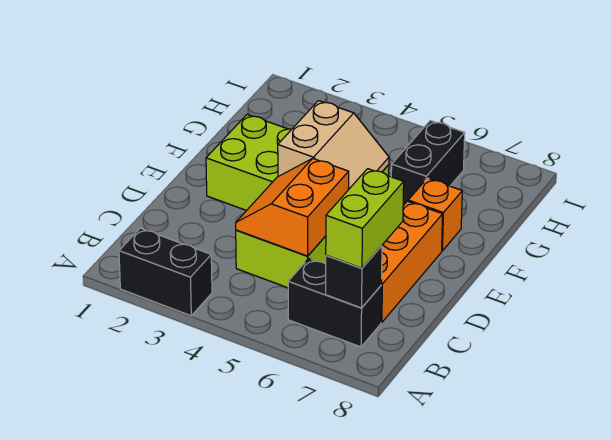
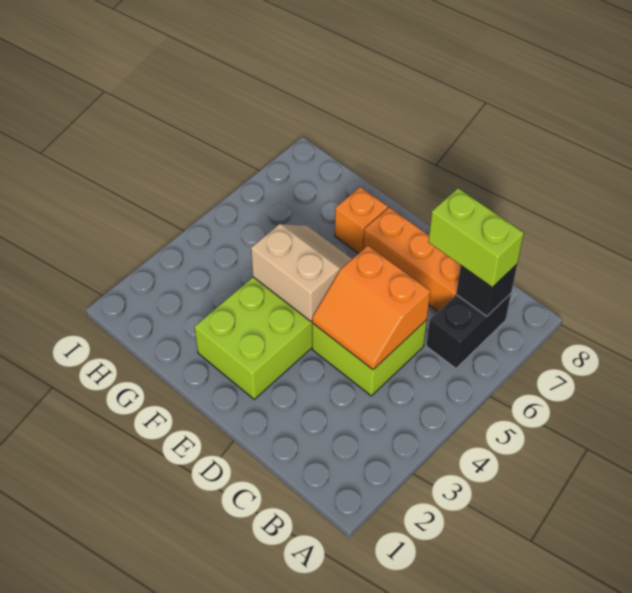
black brick A2:A3 level 1 -> none
black brick G6:H6 level 1 -> none

